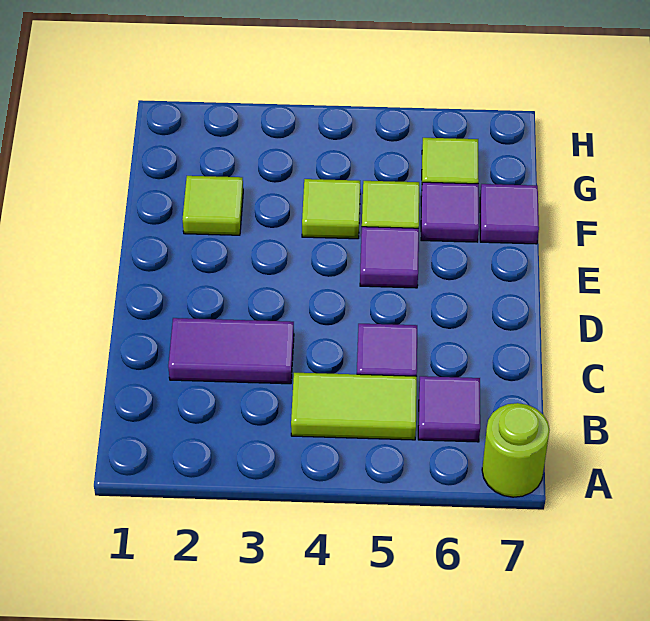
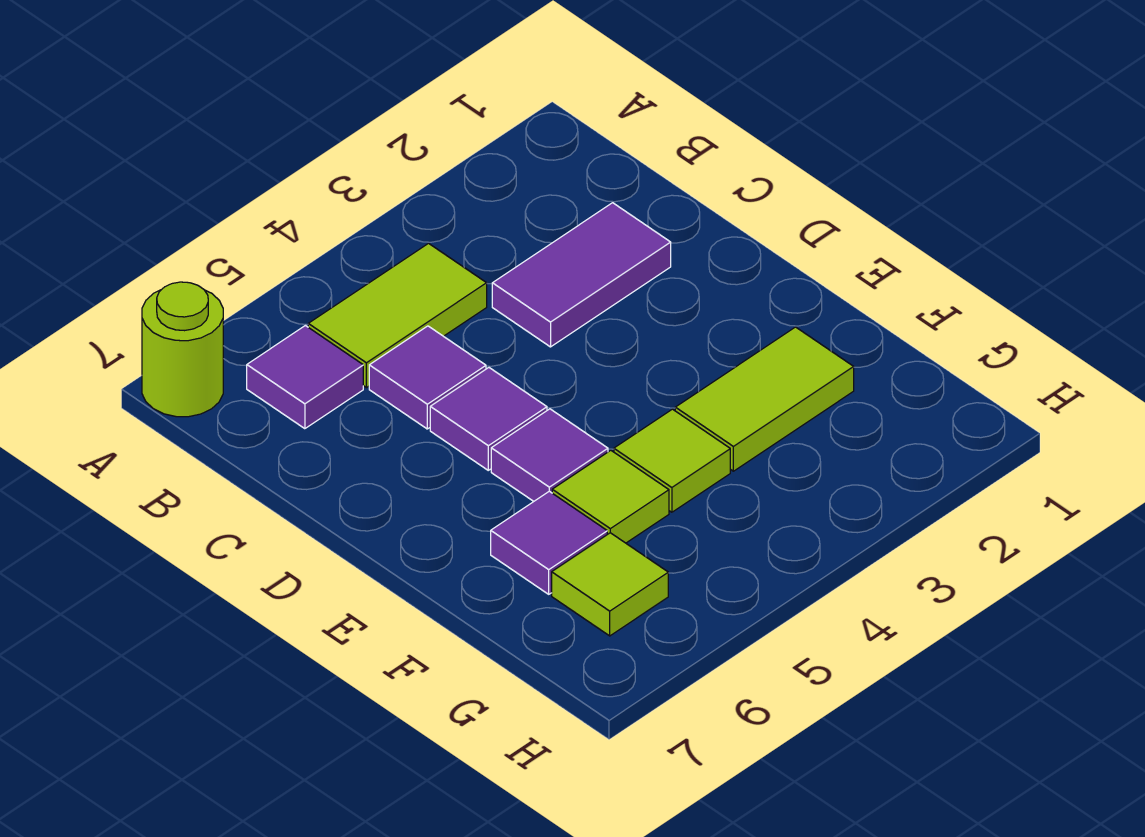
lime tile F2 level 1 -> lime tile F2:F3 level 1
purple tile F7 level 1 -> purple tile D5 level 1

